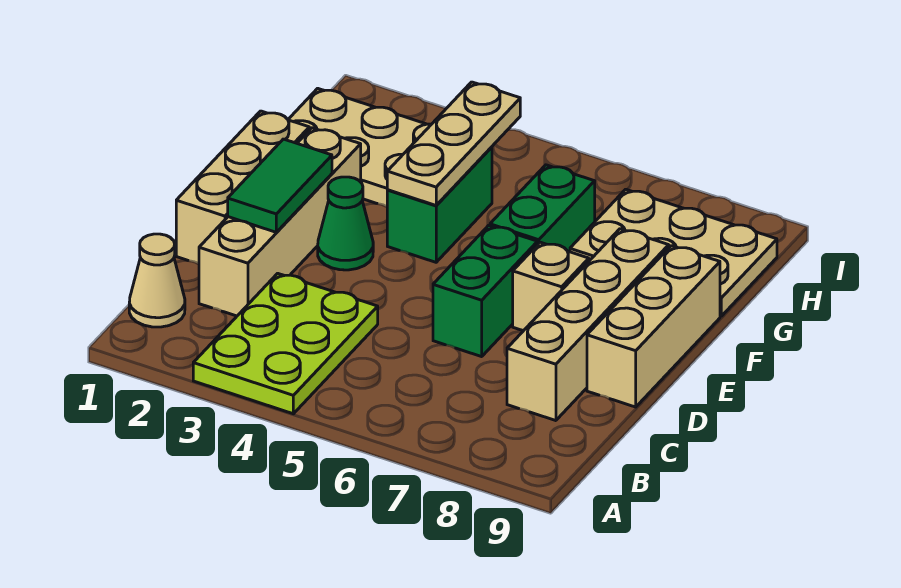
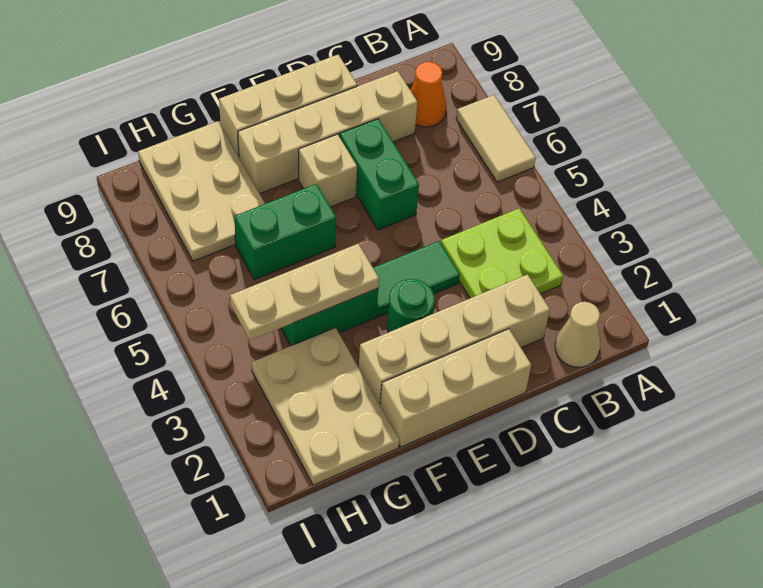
lime plate A3:C4 level 1 -> lime plate B3:C4 level 1
none -> tan tile A6:A7 level 1
none -> orange cone B8 level 1
green tile D2:E2 level 2 -> green tile D4:E4 level 1
green brick D6:E6 level 1 -> green brick D6:D7 level 1
green cone E3 level 1 -> green round brick E3 level 1

